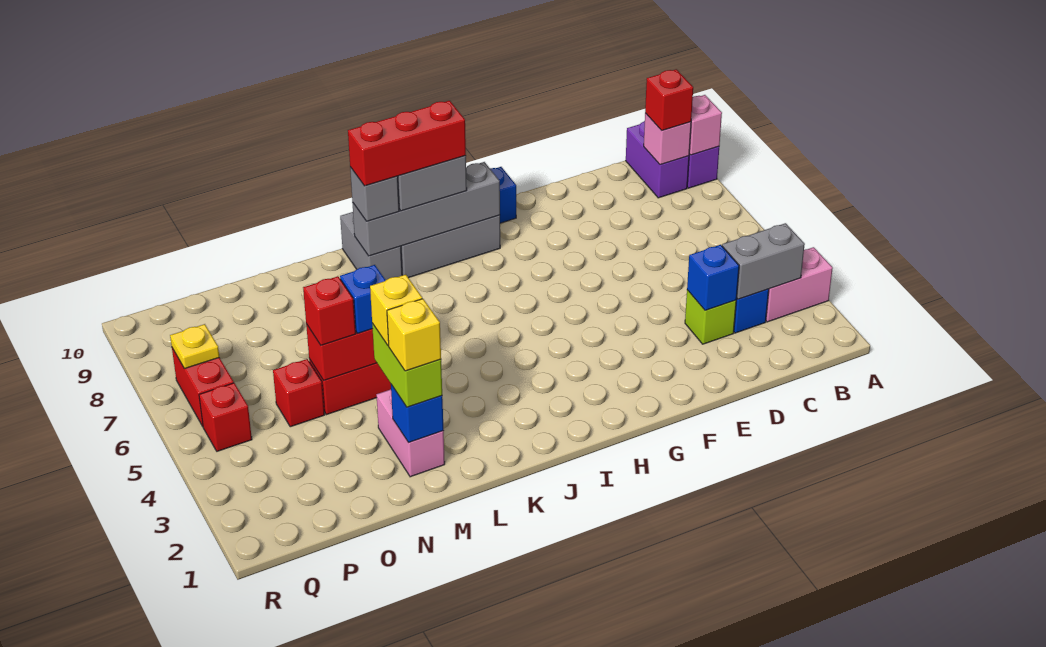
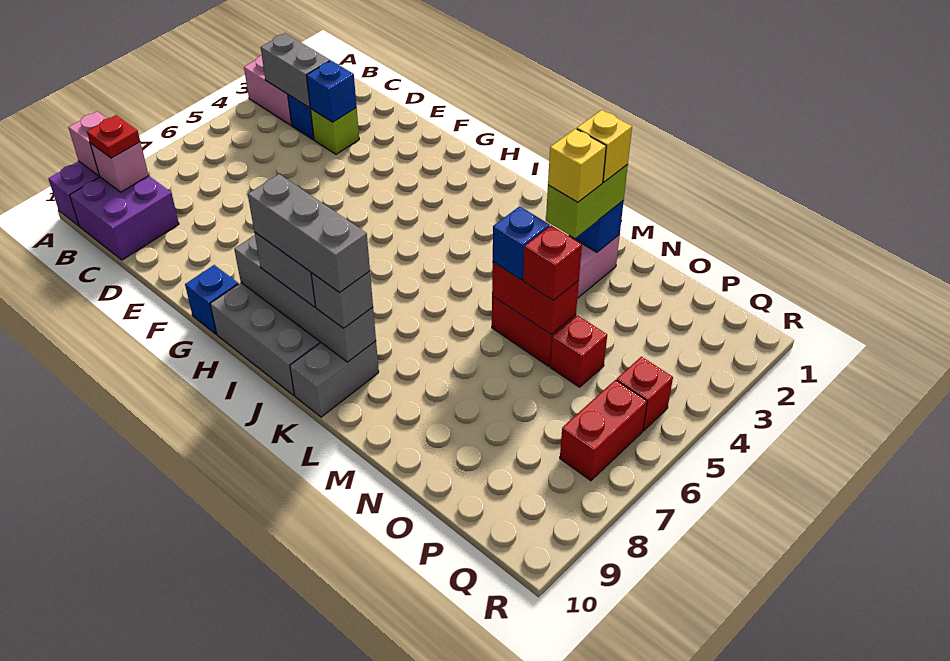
purple brick B9:B10 level 1 -> purple brick B9:C10 level 1
red brick B9 level 3 -> red plate B9 level 3
red brick I9:K9 level 4 -> grey brick I9:K9 level 4
yellow plate Q7 level 2 -> none

